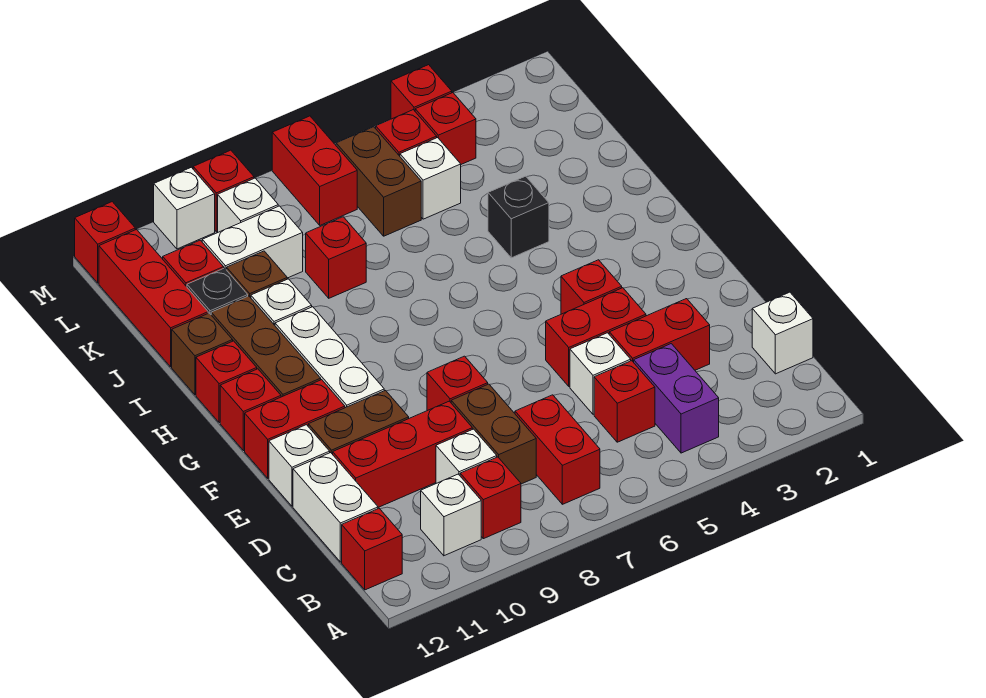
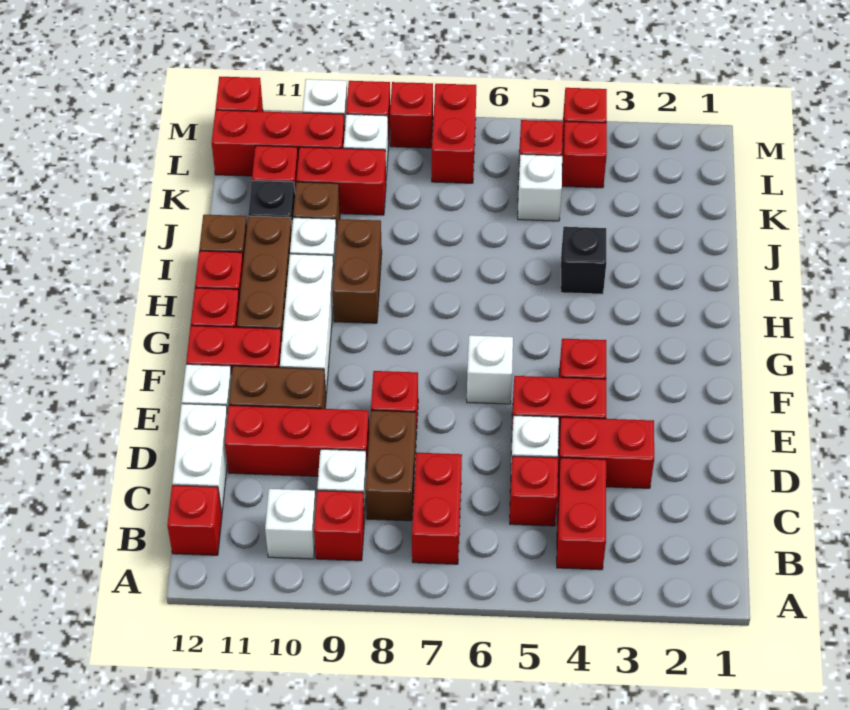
purple brick B4:C4 level 1 -> red brick B4:C4 level 1
white brick C1 level 1 -> white brick F6 level 1
red brick J8 level 1 -> red brick M8 level 1
red brick J12:L12 level 1 -> red brick L10:L12 level 1
brown brick K6:L6 level 1 -> brown brick H9:I9 level 1
white brick K9:K10 level 1 -> red brick K9:K10 level 1

